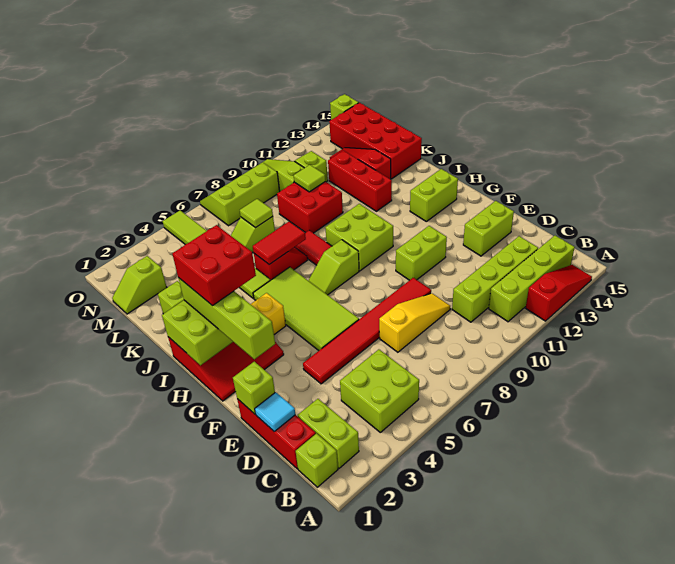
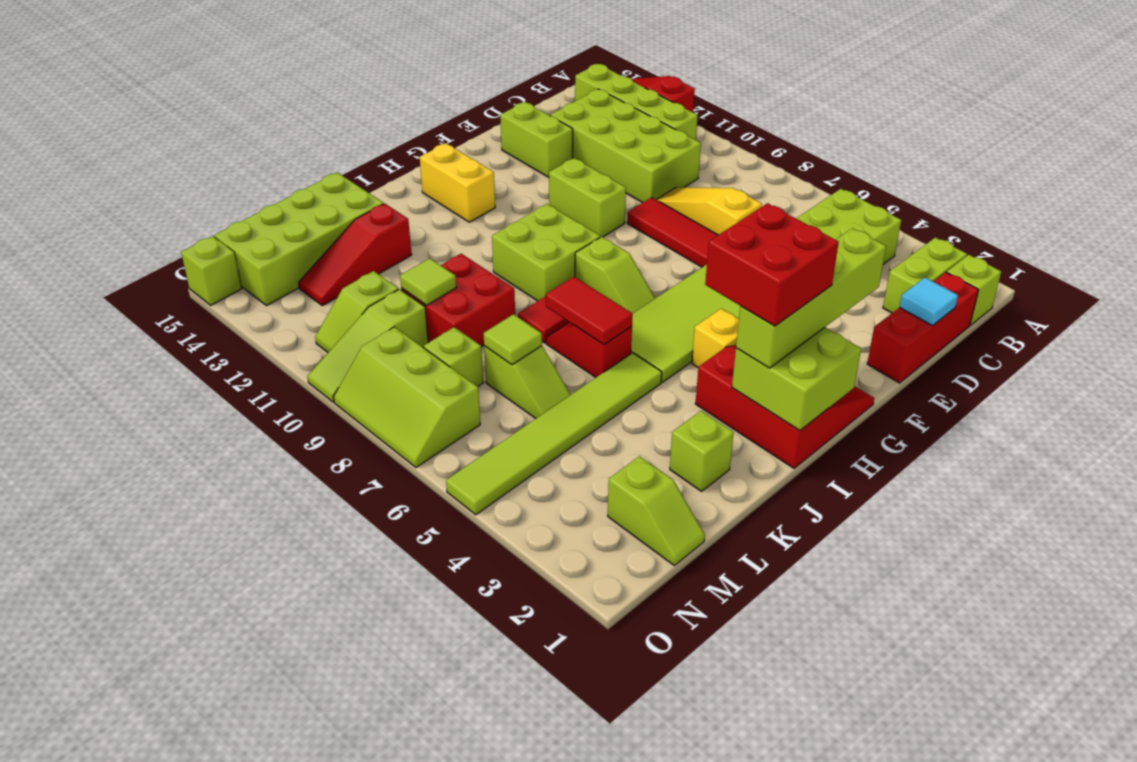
lime brick C10:C13 level 1 -> lime brick C10:D13 level 1
lime brick E1 level 2 -> lime brick M8 level 1
lime brick H13:H14 level 1 -> yellow brick H13:H14 level 1
red brick J12:L12 level 1 -> none
red brick K14:N15 level 1 -> lime brick K14:N15 level 1

